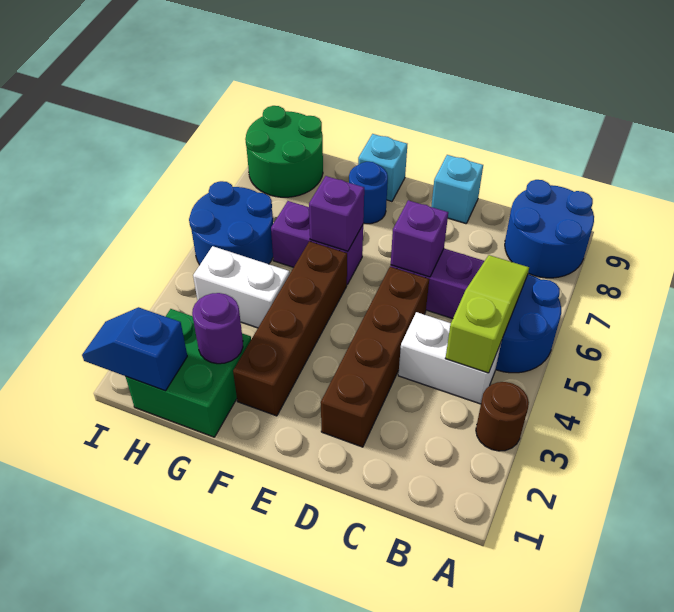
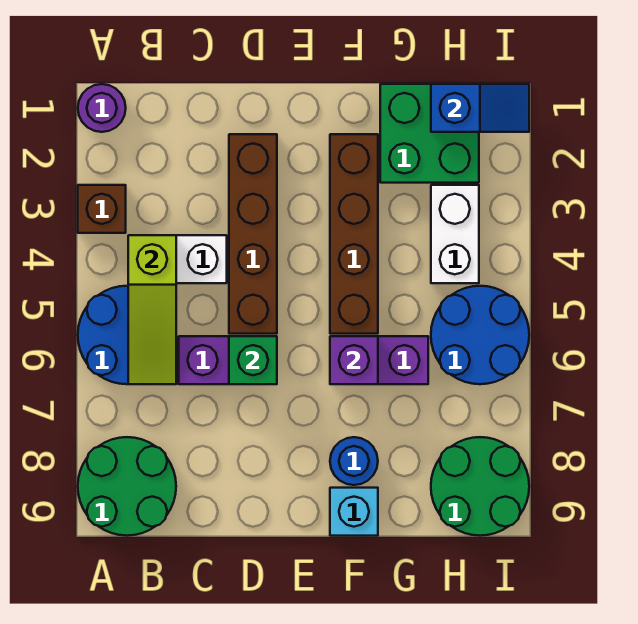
brown round brick A3 level 1 -> brown brick A3 level 1
blue round brick A8:B9 level 1 -> green round brick A8:B9 level 1
purple brick D6 level 2 -> green brick D6 level 2
cyan brick D9 level 1 -> none
purple round brick G2 level 2 -> purple round brick A1 level 1
white brick G4:H4 level 1 -> white brick H3:H4 level 1

